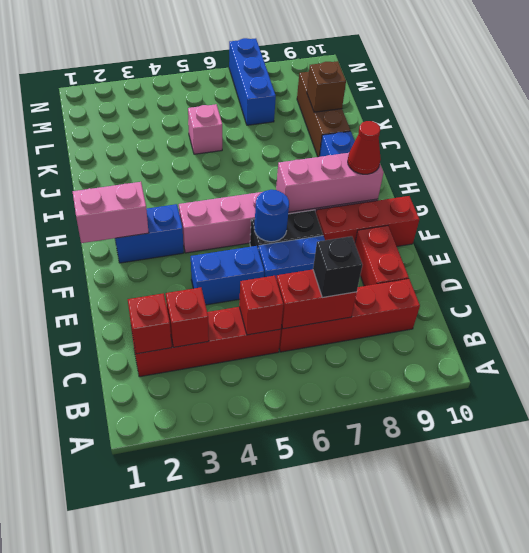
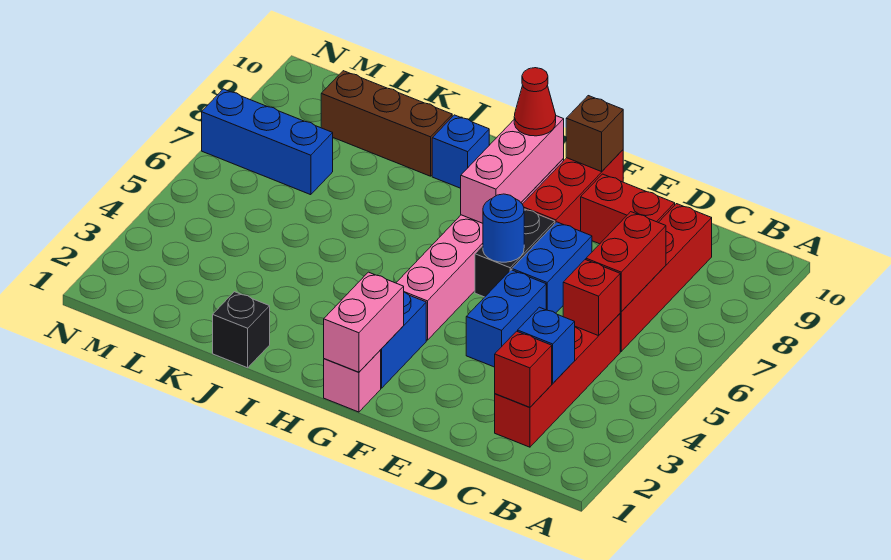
red brick C3 level 2 -> blue brick C3 level 2
black brick C7 level 3 -> black brick J1 level 1
pink brick K5 level 1 -> pink brick G1 level 1
brown brick K9 level 2 -> brown brick F10 level 2

